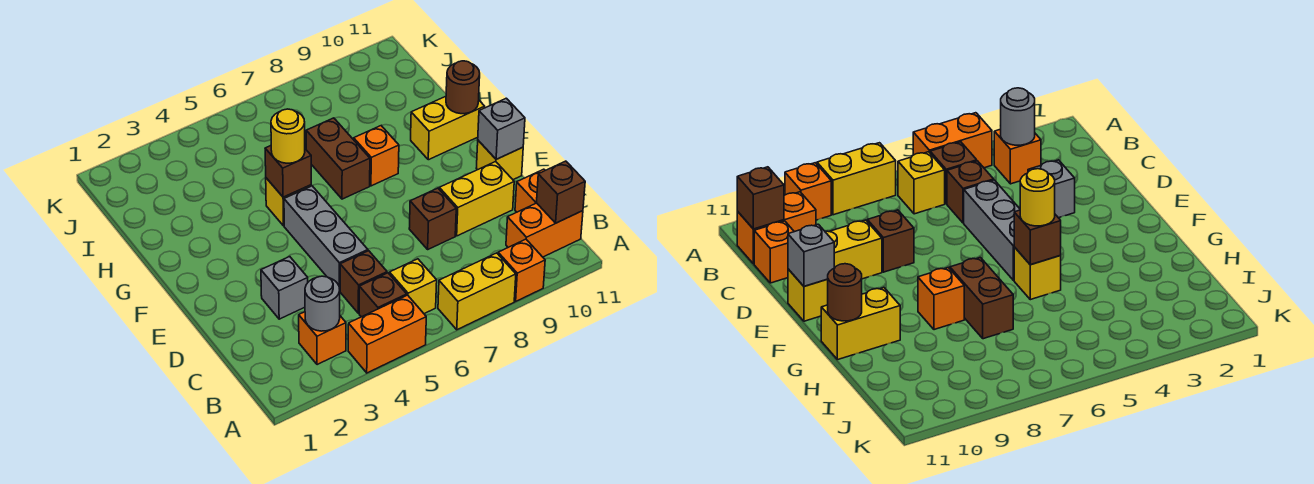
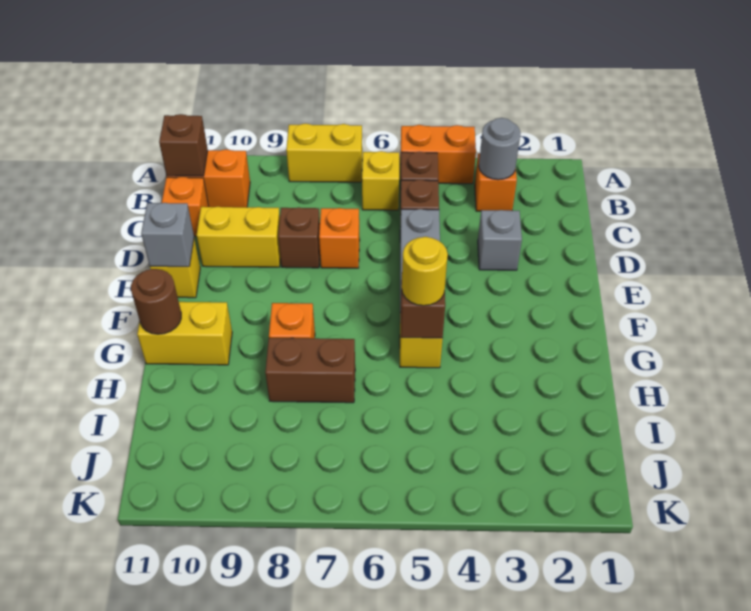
orange brick A9 level 1 -> orange brick D7 level 1
brown brick G7:H7 level 1 -> brown brick H7:H8 level 1

